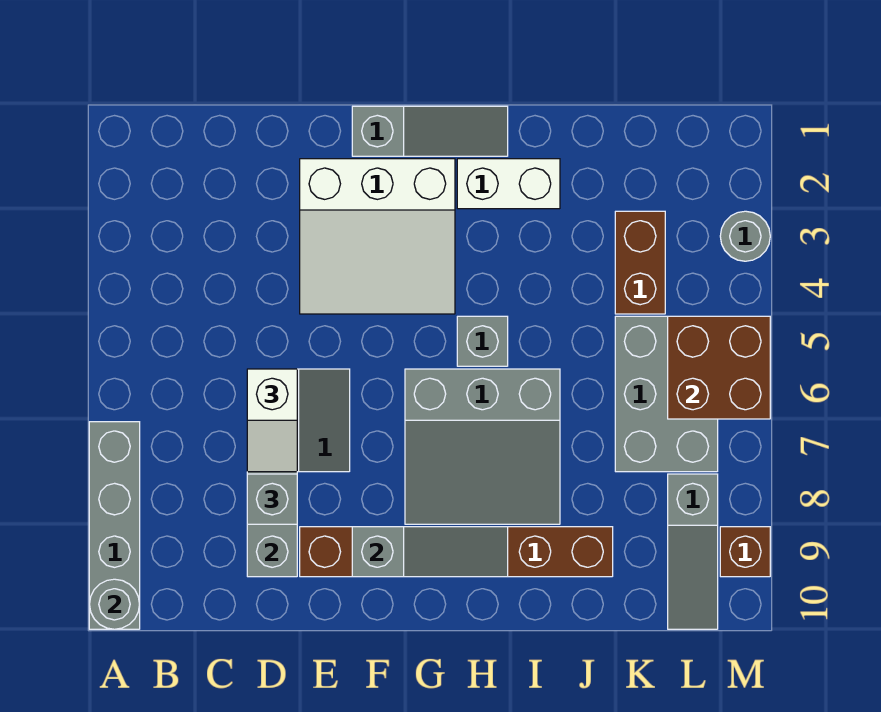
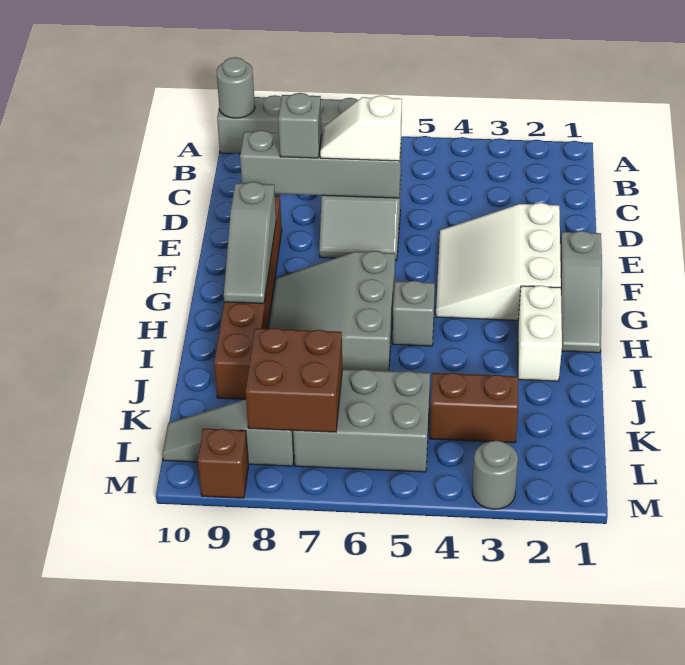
brown brick L5:M6 level 2 -> brown brick K7:L8 level 2

